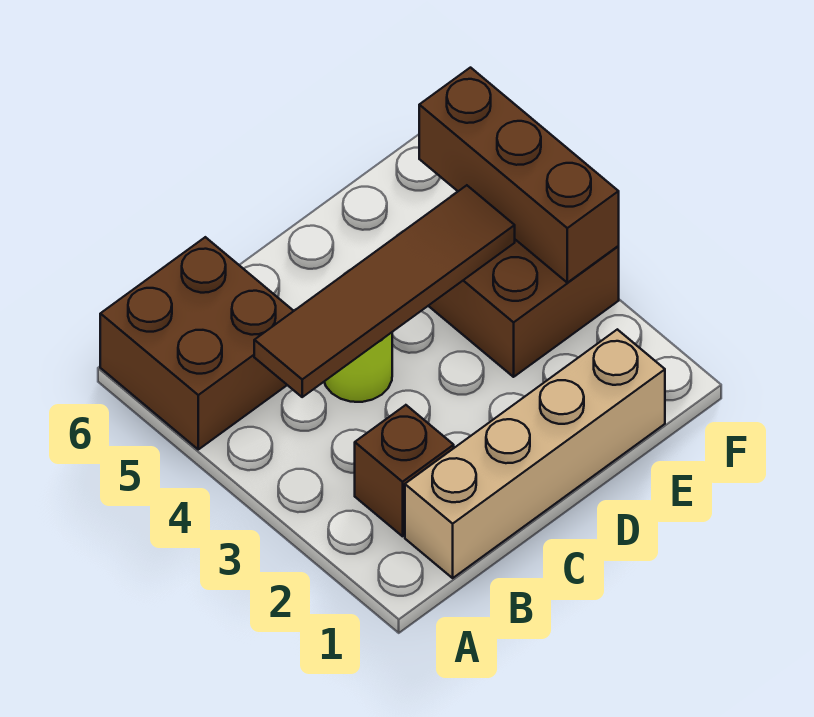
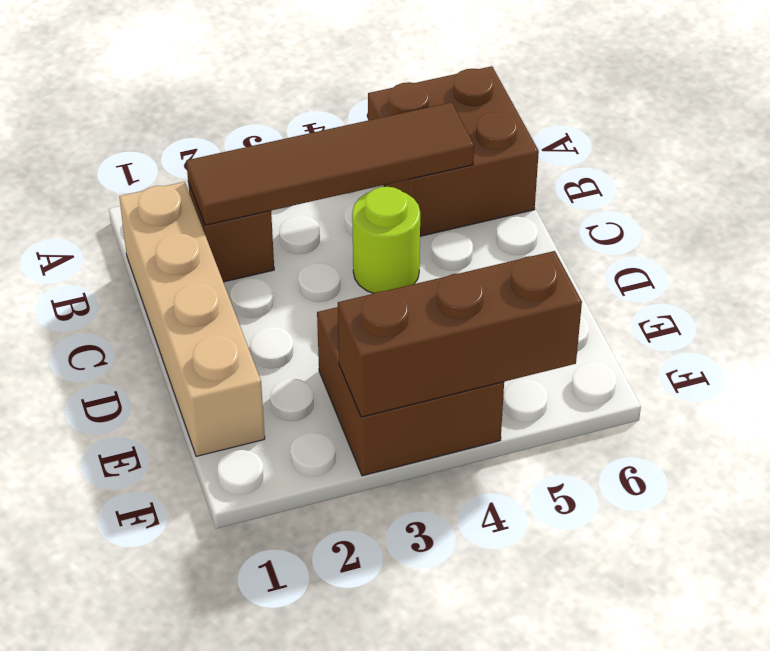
brown tile B4:E4 level 2 -> brown tile B2:B5 level 2

